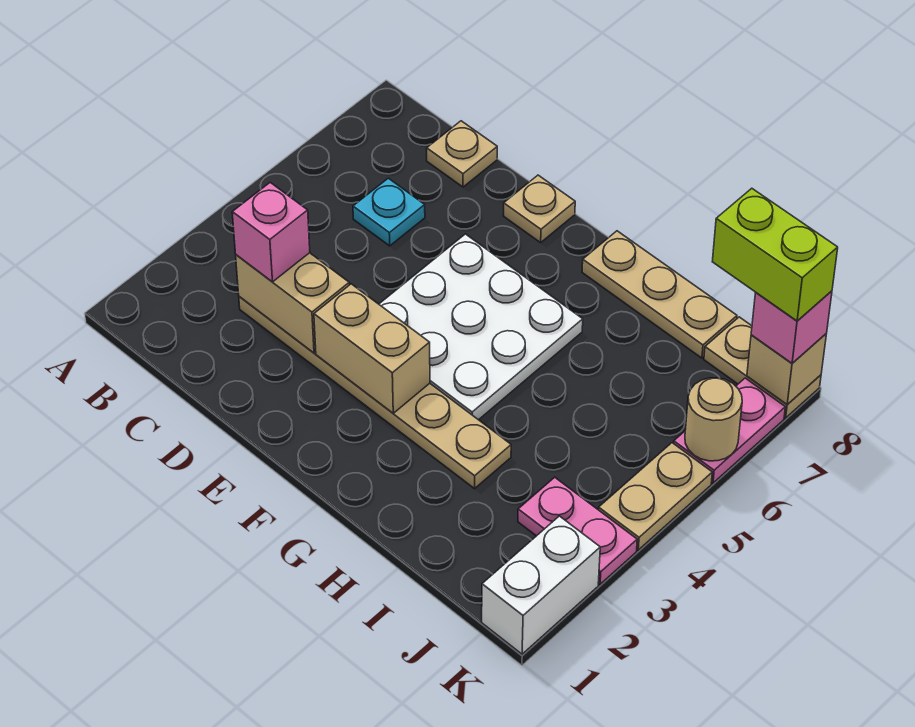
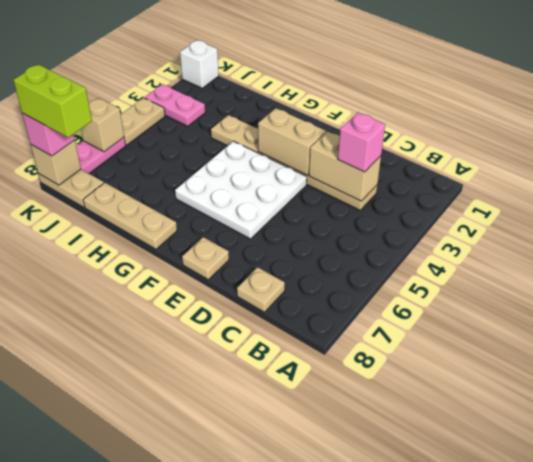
cyan plate C6 level 1 -> none
white brick K1:K2 level 1 -> white brick K1 level 1
tan round brick K6 level 2 -> tan brick K6 level 2

